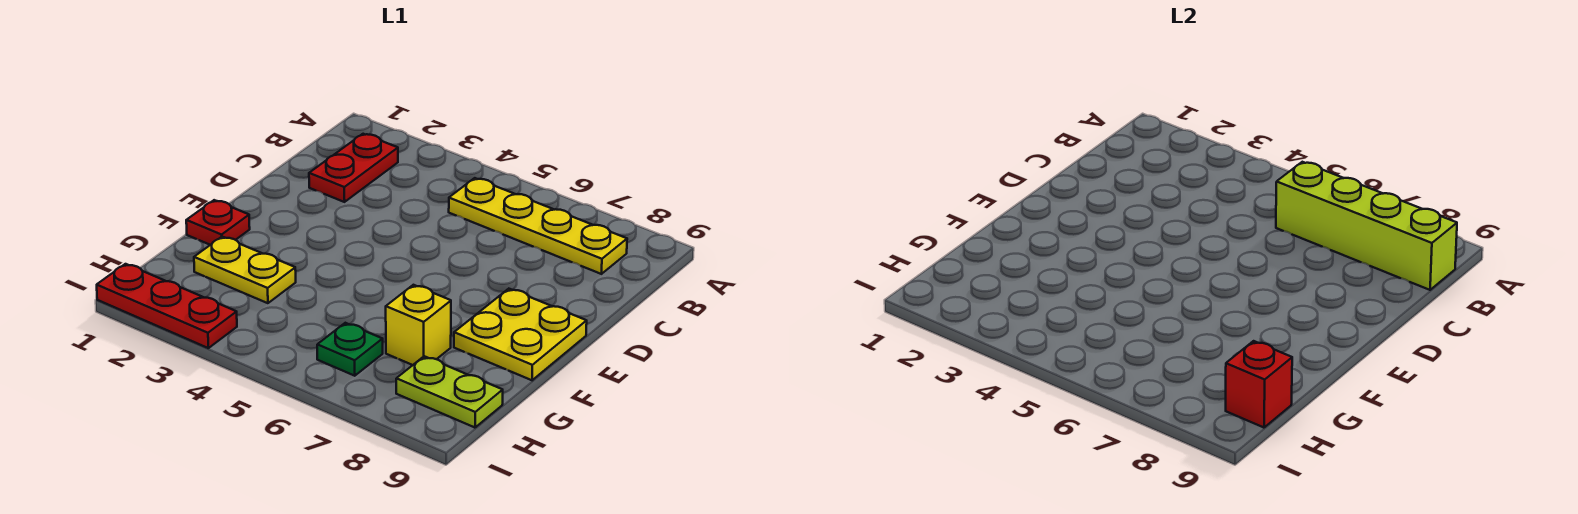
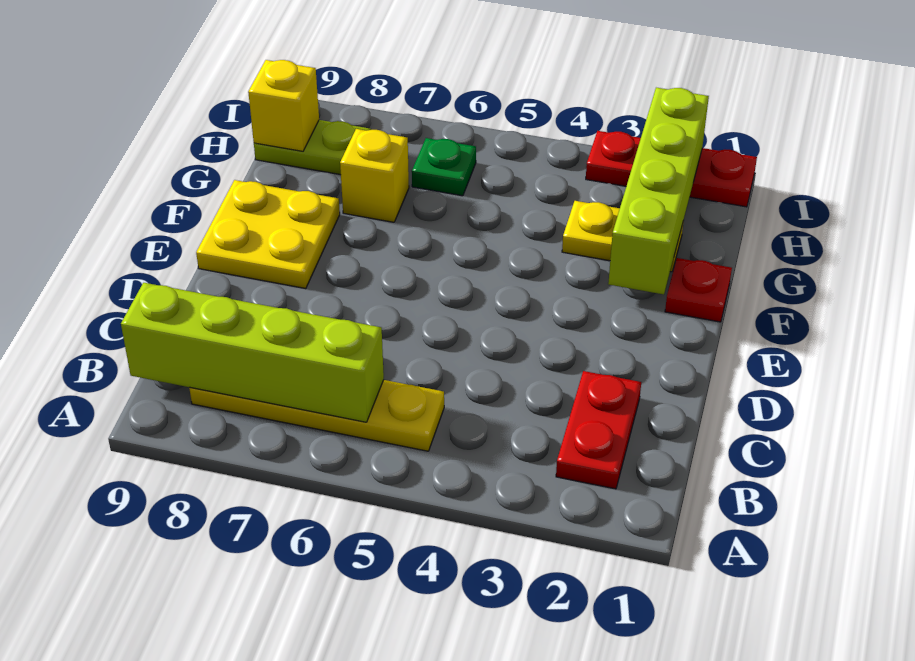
none -> lime brick F2:I2 level 2
red brick H9 level 2 -> yellow brick H9 level 2

